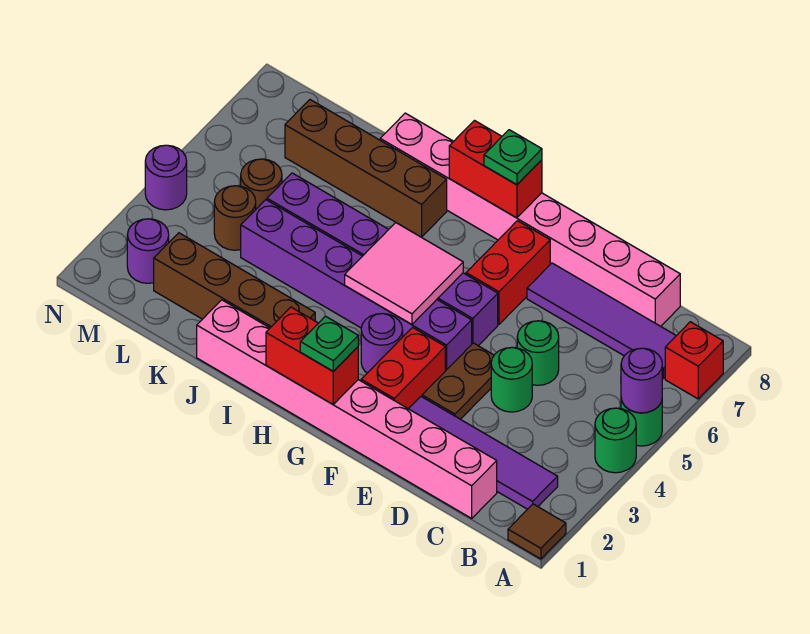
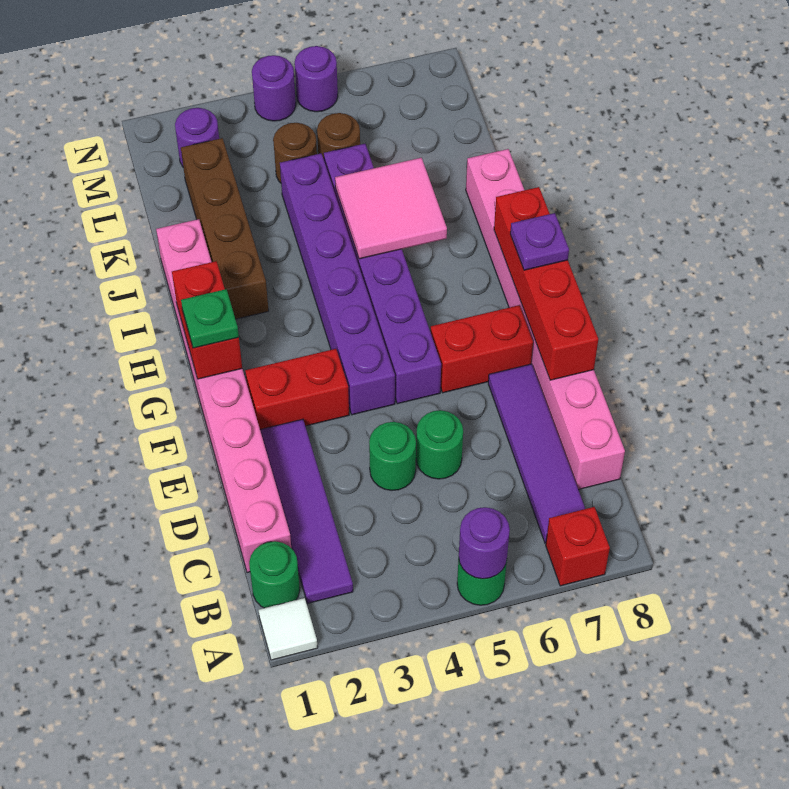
brown tile A1 level 1 -> white tile A1 level 1
green round brick A4 level 1 -> green round brick B1 level 1
brown plate E3:E4 level 1 -> none
purple round brick G3 level 1 -> purple round brick N5 level 1
pink tile G4:H5 level 2 -> pink tile I5:J6 level 2
red brick G8:H8 level 2 -> red brick E8:H8 level 2
green plate G8 level 3 -> purple plate G8 level 3
brown brick I7:L7 level 1 -> none

